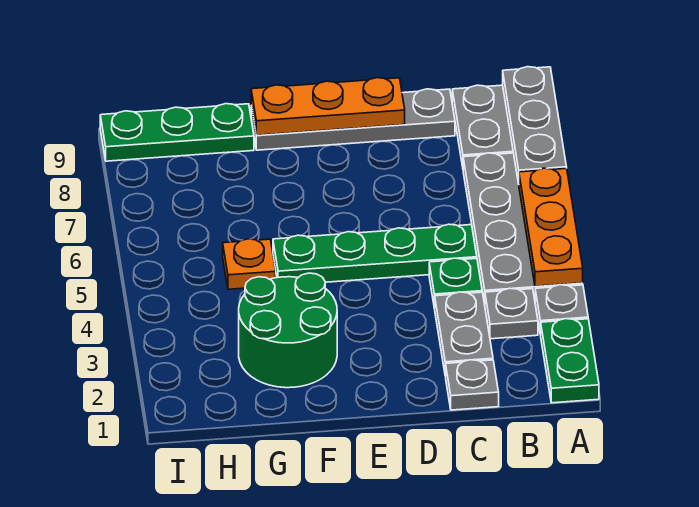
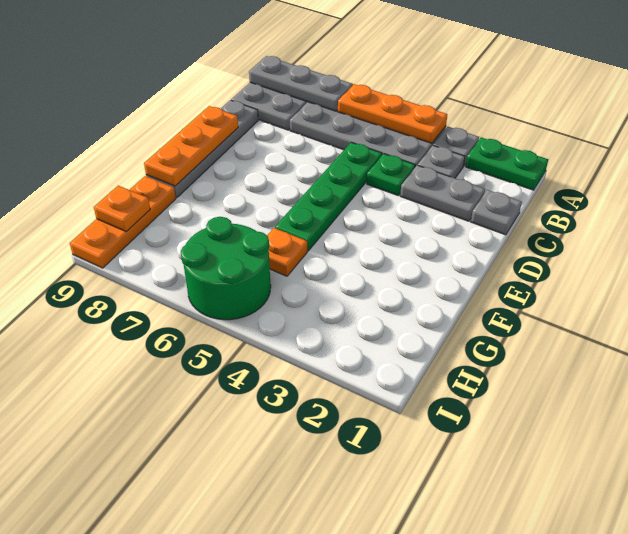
green round brick F2:G3 level 1 -> green round brick H5:I6 level 1
green plate G9:I9 level 1 -> orange plate G9:I9 level 1
none -> orange plate H9 level 2

